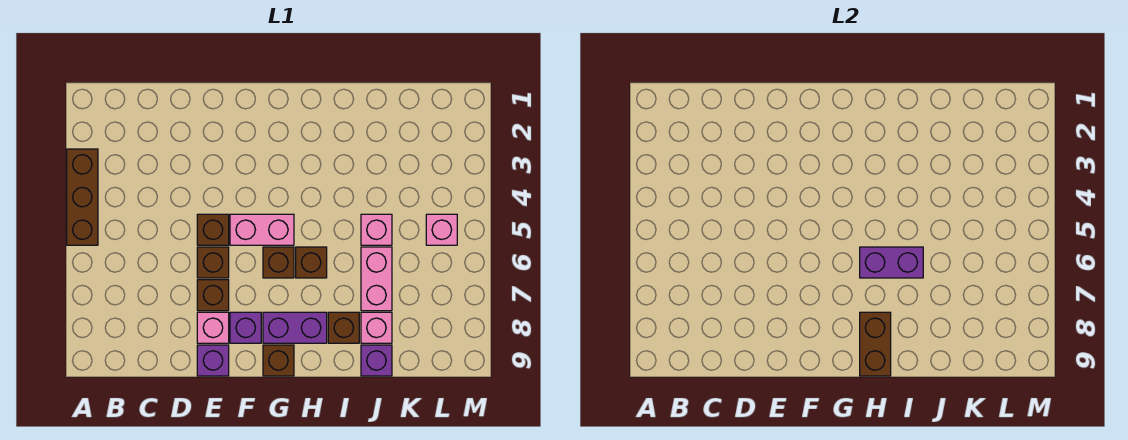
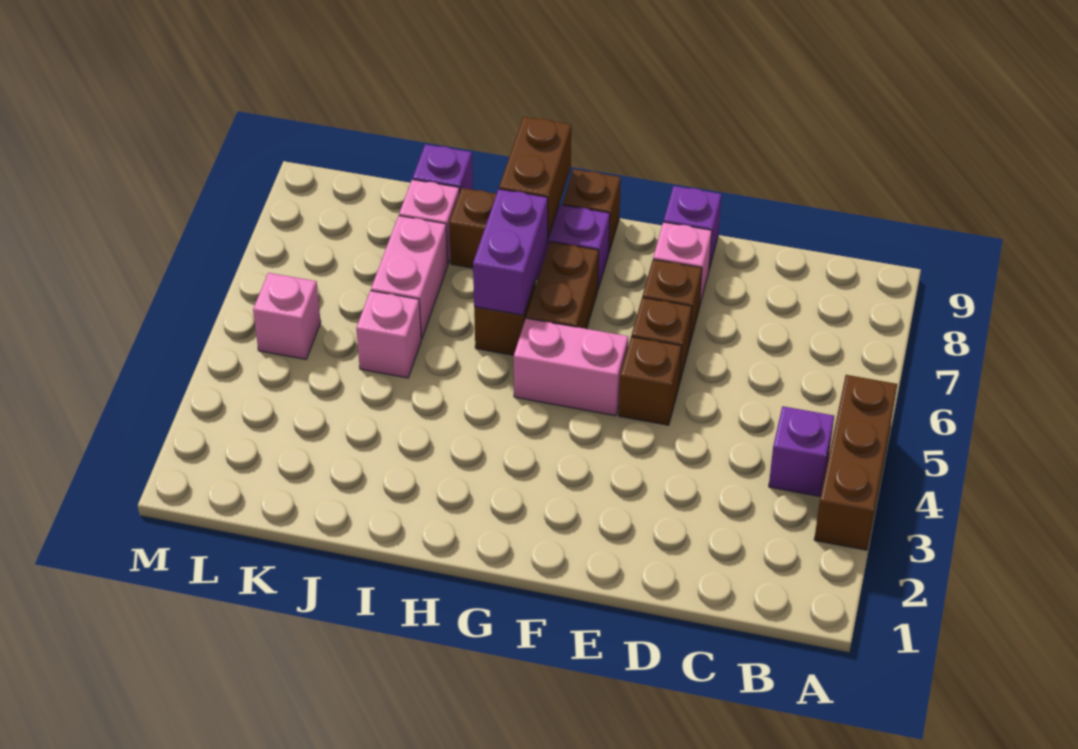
purple brick F8 level 1 -> purple brick B4 level 1
brown brick G6 level 1 -> brown brick G6:G7 level 1
purple brick H6:I6 level 2 -> purple brick H6:H7 level 2

